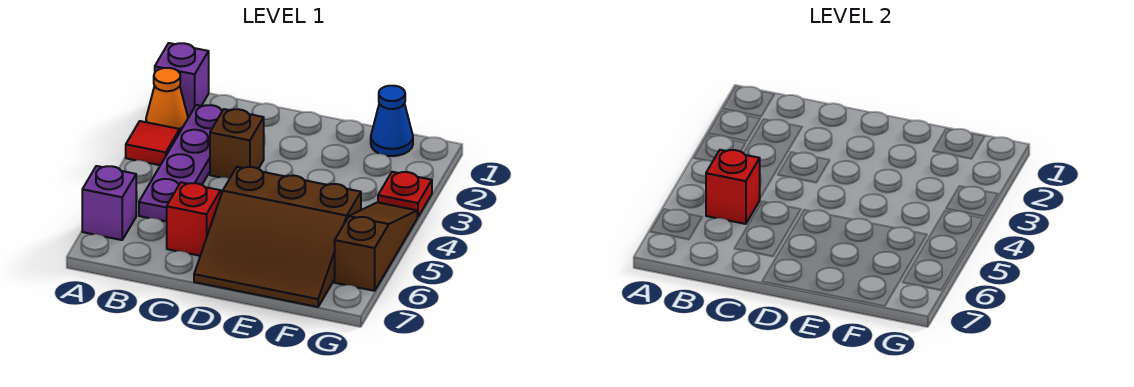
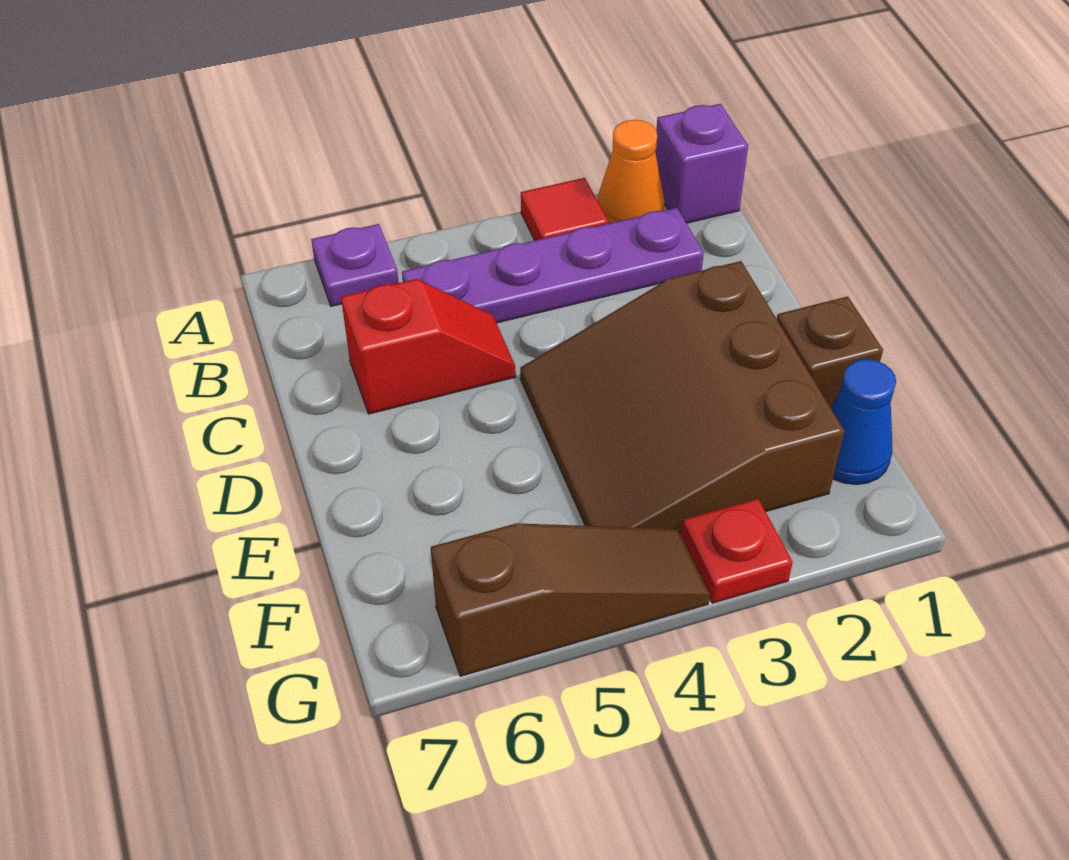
purple brick A6 level 1 -> purple plate A6 level 1
red brick B5 level 2 -> none
brown brick C3 level 1 -> brown brick E1 level 1
brown slope D5:F7 level 1 top 5 -> brown slope D2:F4 level 1 top 2

